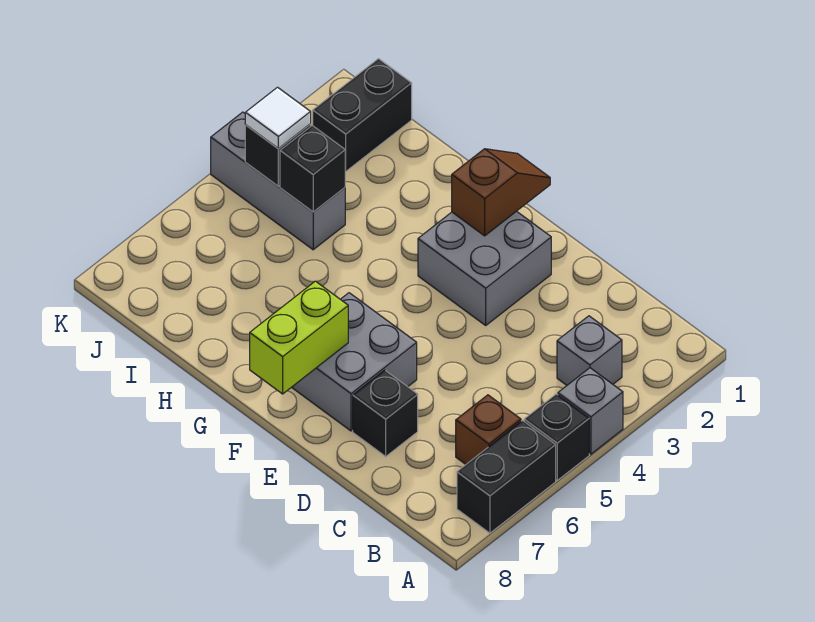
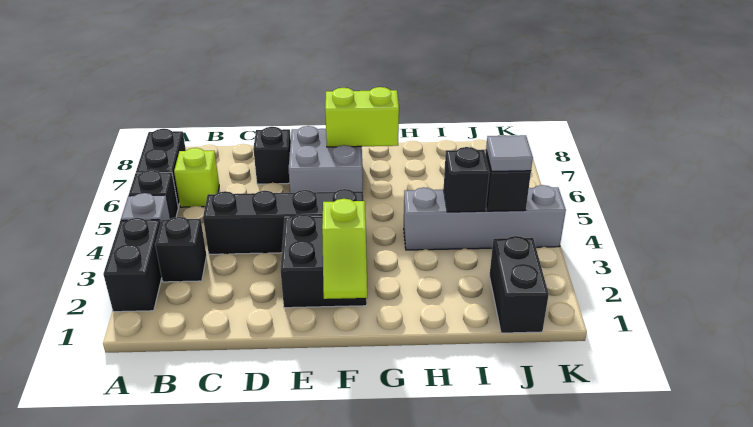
none -> black brick A2:A3 level 1
grey brick B3 level 1 -> black brick B3 level 1
brown brick B6 level 1 -> lime brick B6 level 1
none -> black brick C4:F4 level 1
grey brick E2:F3 level 1 -> black brick E2:F3 level 1
brown slope F1:F2 level 2 top 2 -> lime slope F1:F2 level 2 top 2
lime brick F7:F8 level 2 -> lime brick F7:G7 level 2
grey brick I4:K4 level 1 -> grey brick H4:K4 level 1
white tile J4 level 3 -> grey tile J4 level 3

